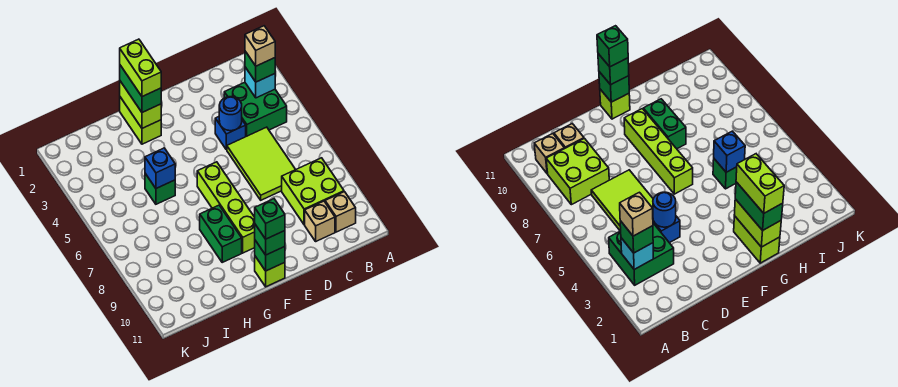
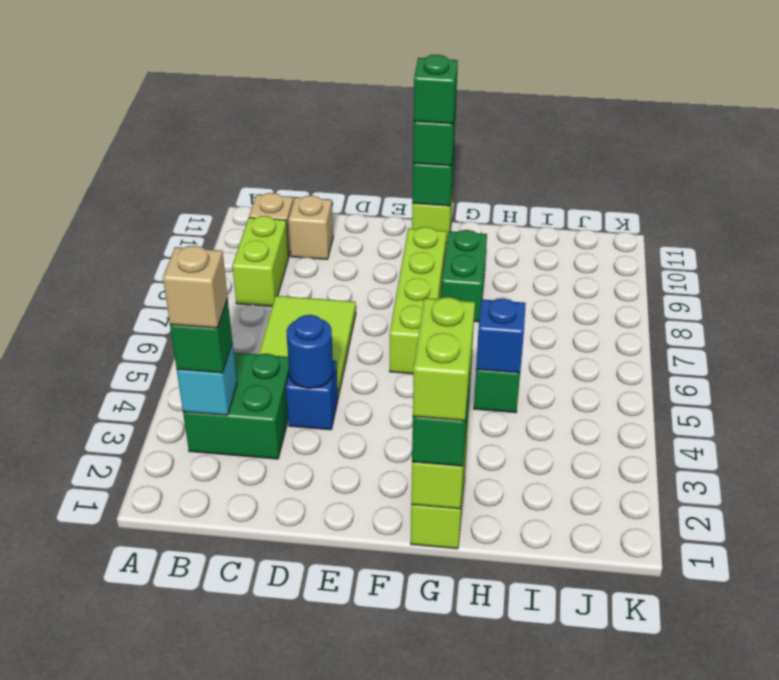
lime brick B8:C9 level 1 -> lime brick B8:B9 level 1

